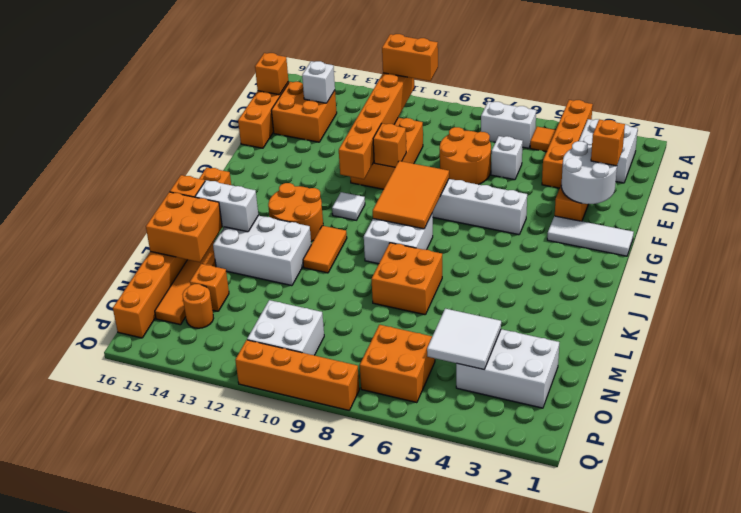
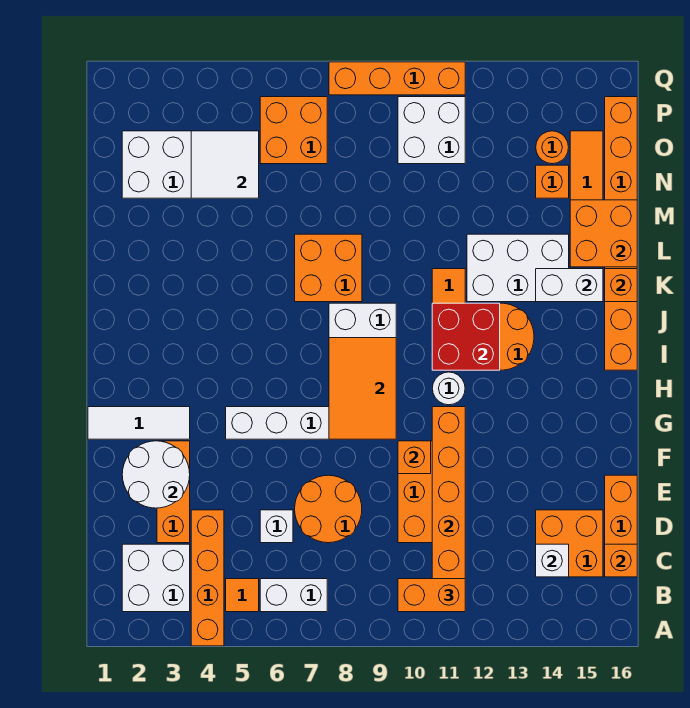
orange brick E2 level 3 -> none
white tile H11 level 1 -> white round brick H11 level 1
none -> red brick I11:J12 level 2

